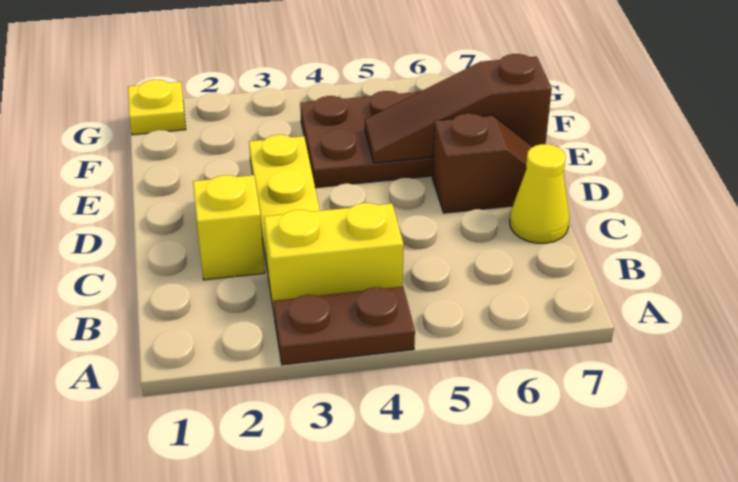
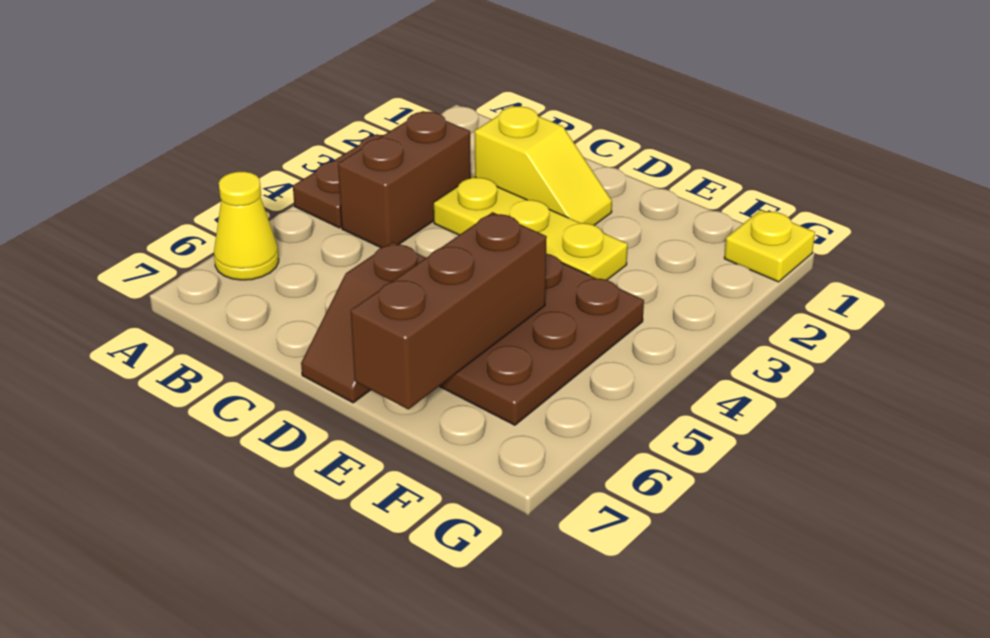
yellow brick B3:B4 level 1 -> brown brick B3:B4 level 1
yellow cone C7 level 1 -> yellow cone A6 level 1
brown slope E5:E7 level 2 top 7 -> brown brick E5:E7 level 2

